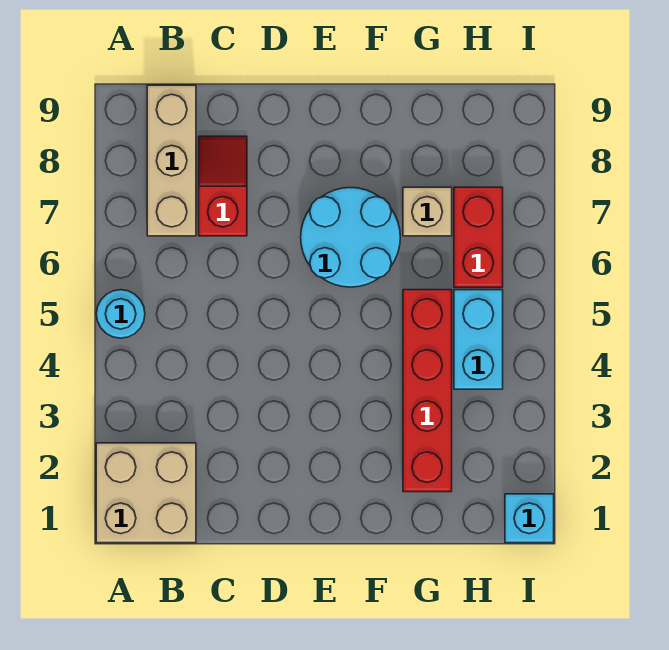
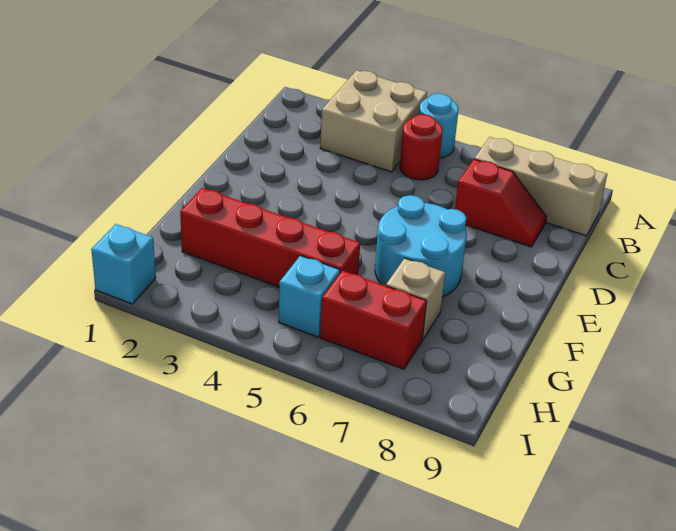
tan brick A1:B2 level 1 -> tan brick A3:B4 level 1
none -> red round brick B5 level 1
cyan brick H4:H5 level 1 -> cyan brick H5 level 1

